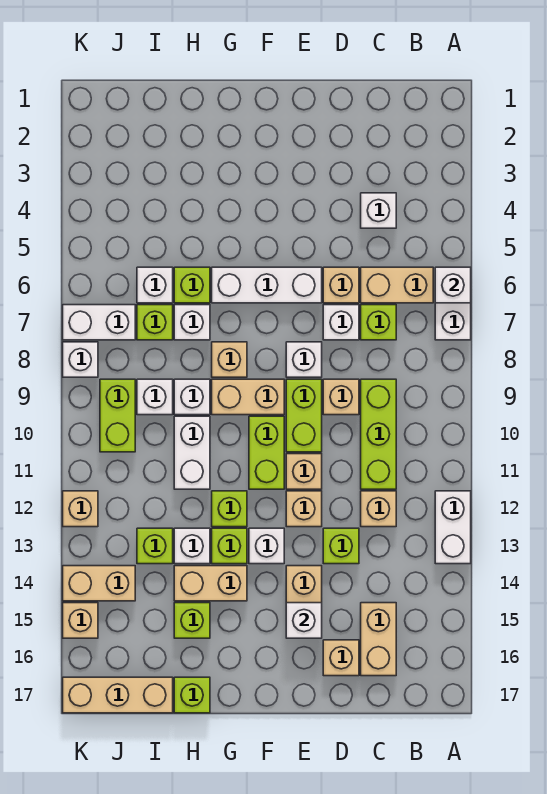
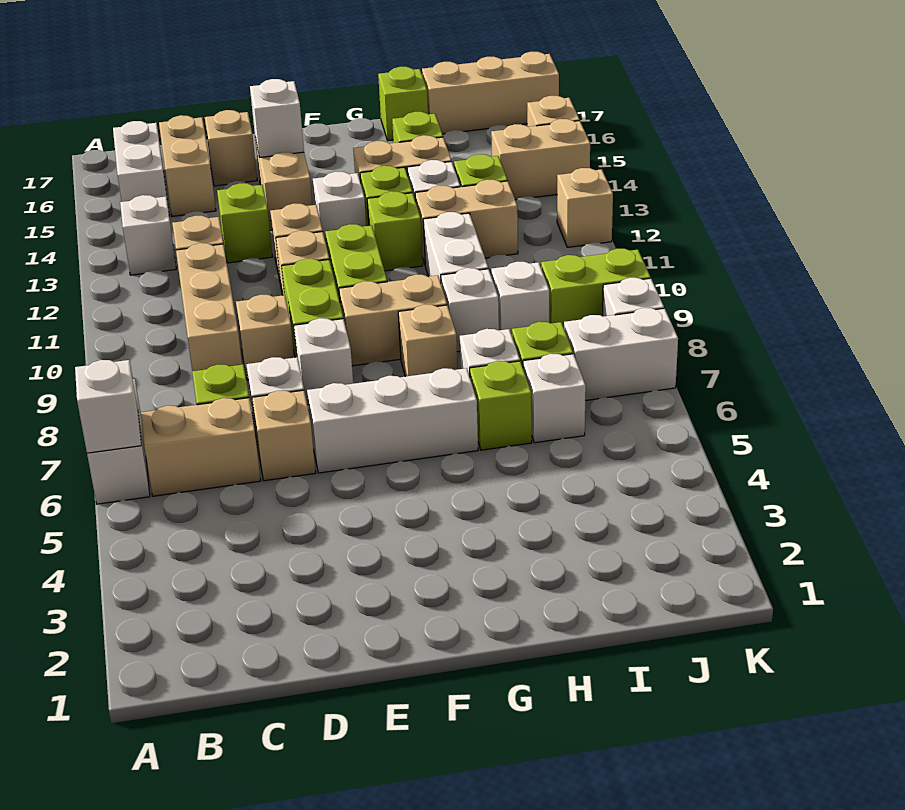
white brick A12:A13 level 1 -> white brick B15:B16 level 1
white brick C4 level 1 -> white brick B13 level 1
lime brick C9:C11 level 1 -> tan brick C9:C11 level 1
none -> tan brick H12:I12 level 1
lime brick J9:J10 level 1 -> lime brick J9:K9 level 1

